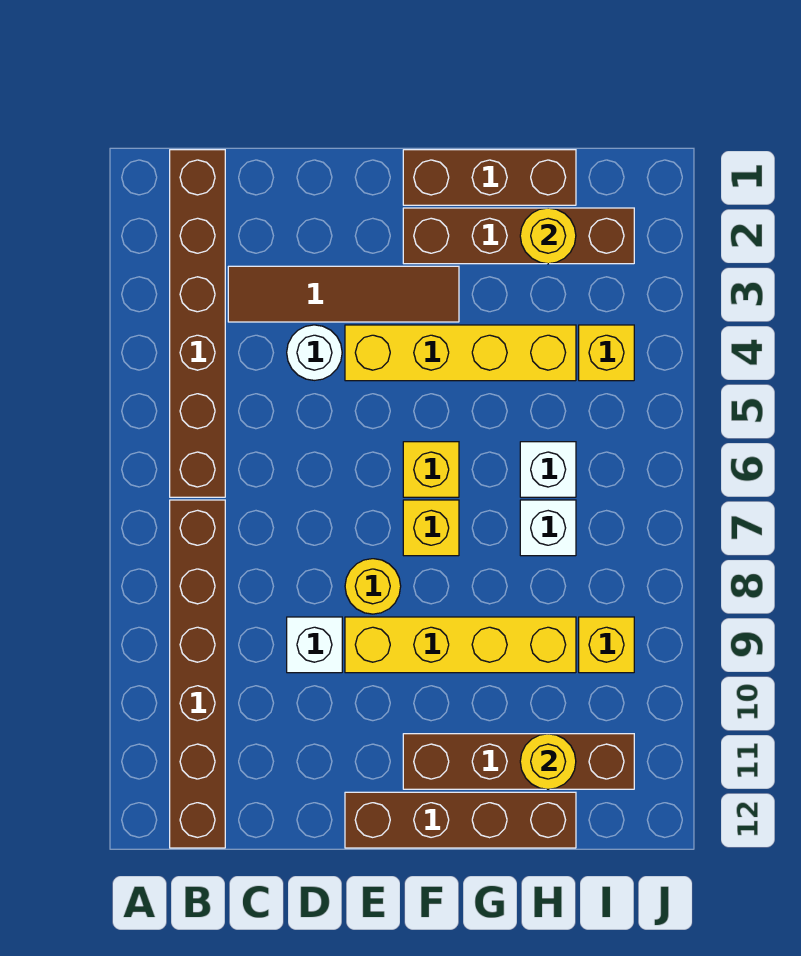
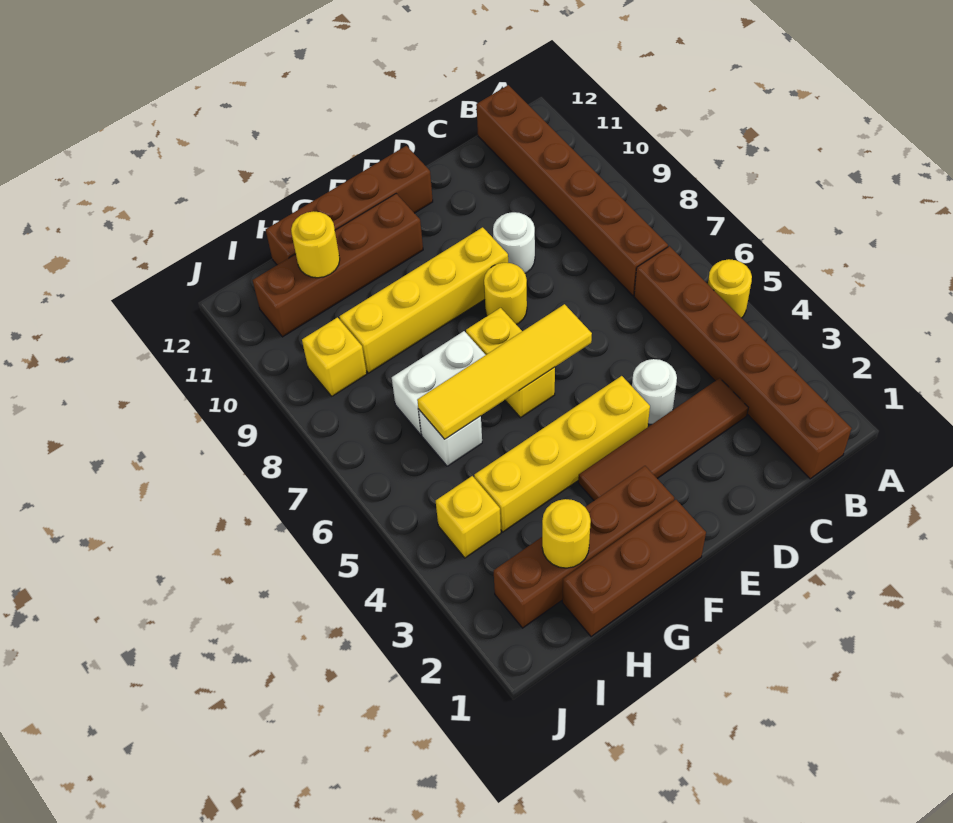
none -> yellow round brick A5 level 1
white brick D9 level 1 -> white round brick D9 level 1
none -> yellow tile E6:H6 level 2
white brick H7 level 1 -> white brick G7:H7 level 1

